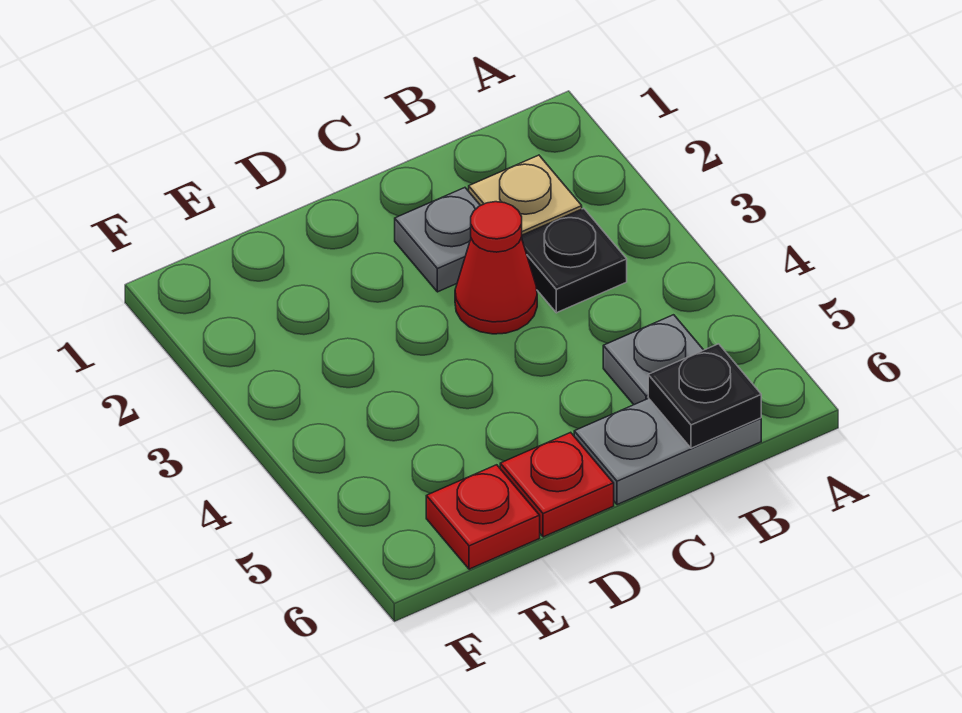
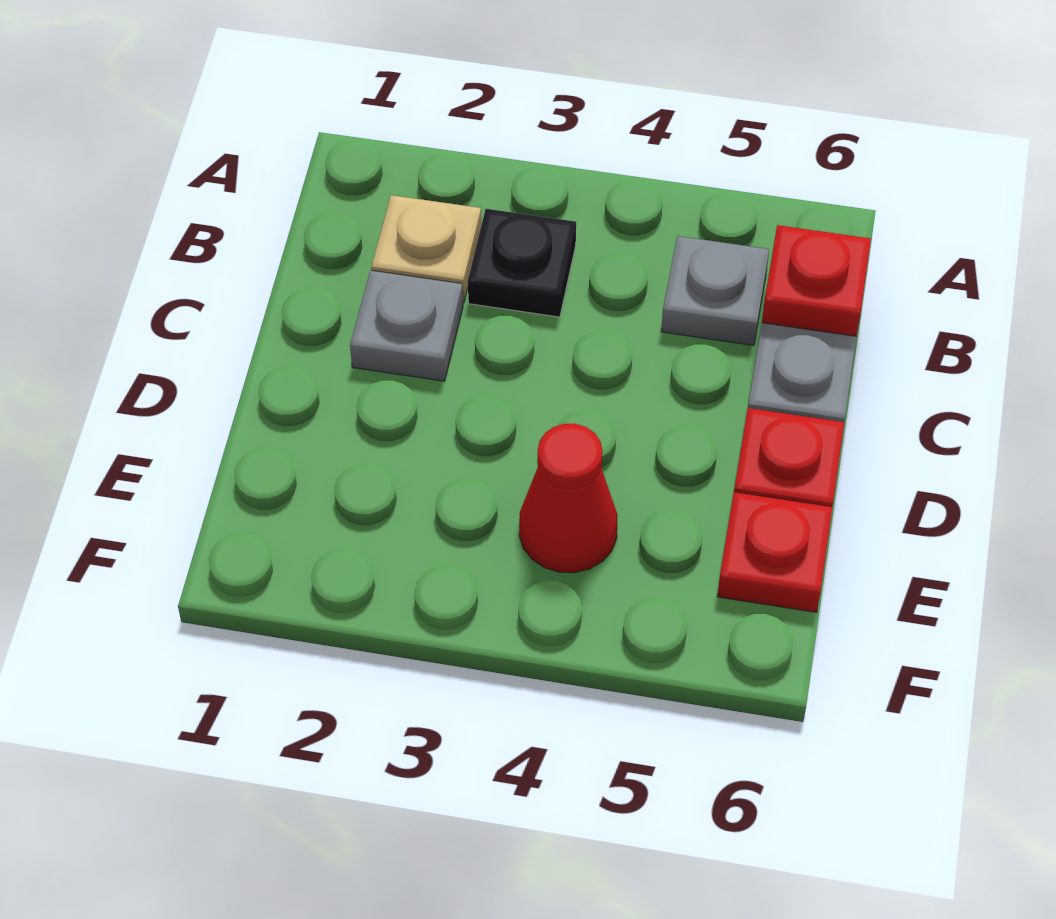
black plate B6 level 2 -> red plate B6 level 2
red cone C3 level 1 -> red cone E4 level 1

